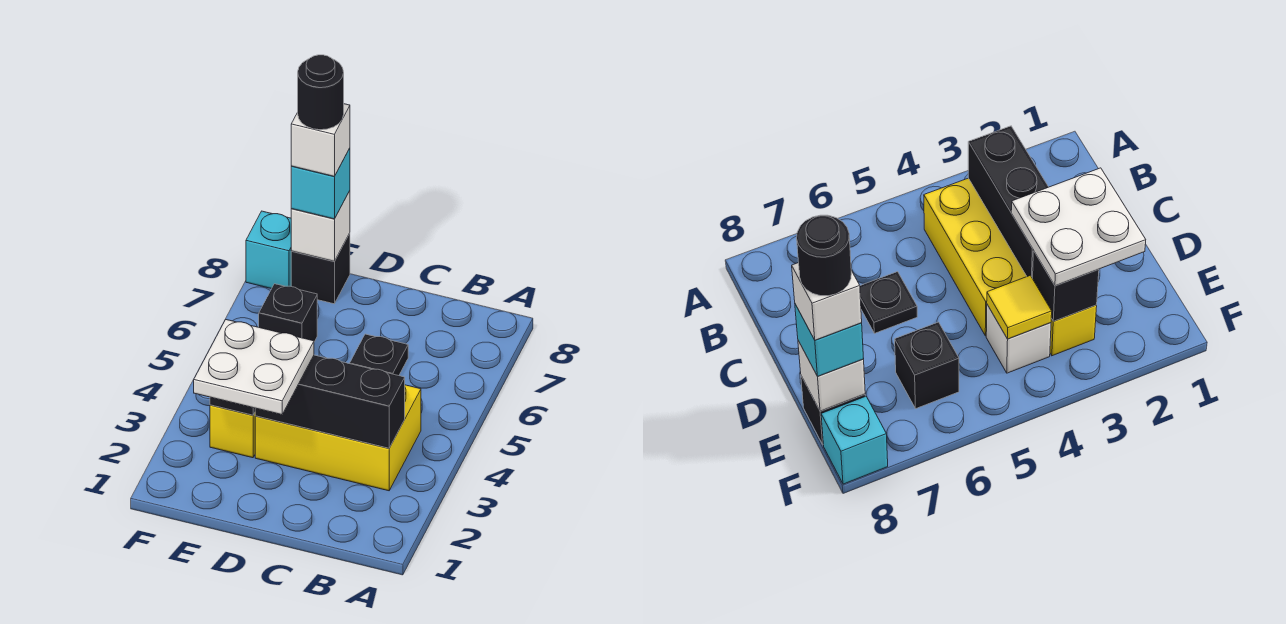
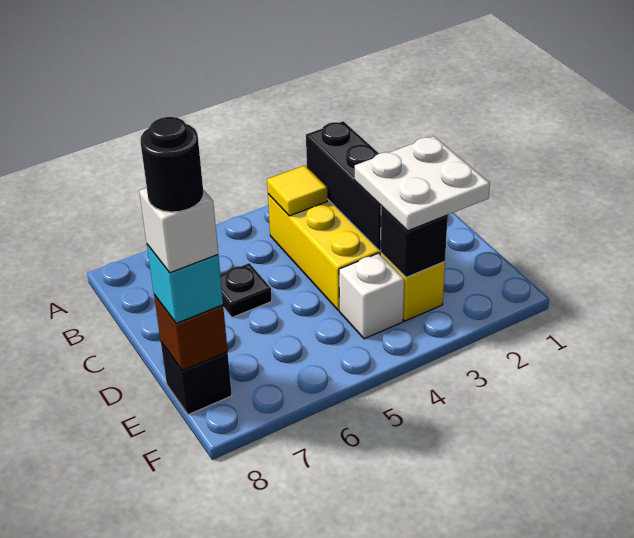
yellow tile E4 level 2 -> yellow tile B4 level 2
black brick E6 level 1 -> none
white brick E8 level 2 -> brown brick E8 level 2
cyan brick F8 level 1 -> none

